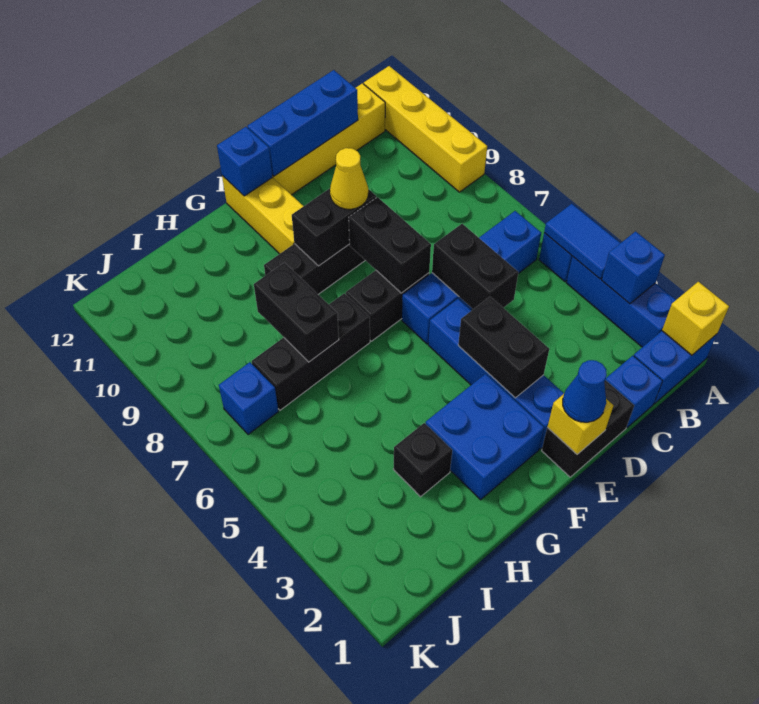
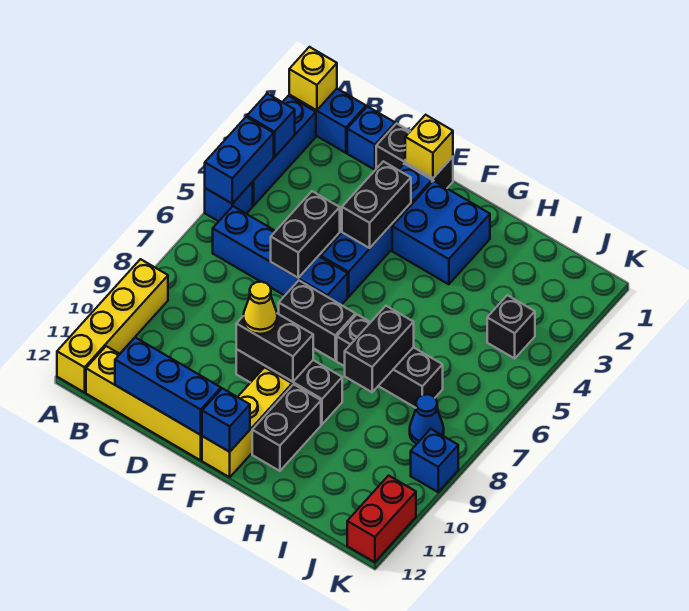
blue tile A4:A5 level 2 -> blue brick A4:A5 level 2
blue cone E1 level 3 -> blue cone J8 level 1
black brick E7:E8 level 2 -> black brick G10:G11 level 1
black brick H3 level 1 -> black brick J4 level 1
blue brick J7 level 1 -> blue brick K9 level 1
none -> red brick K11:K12 level 1

